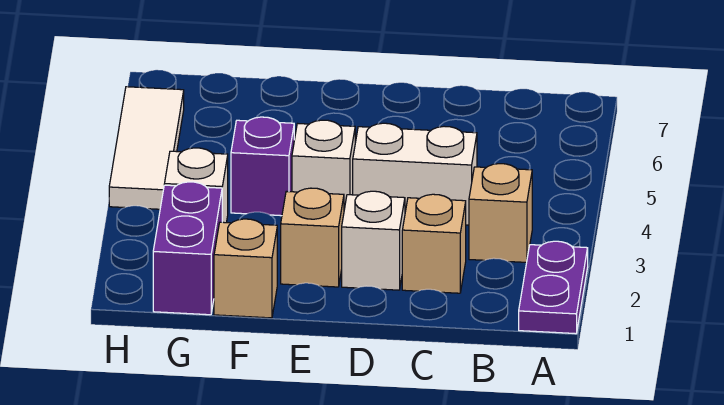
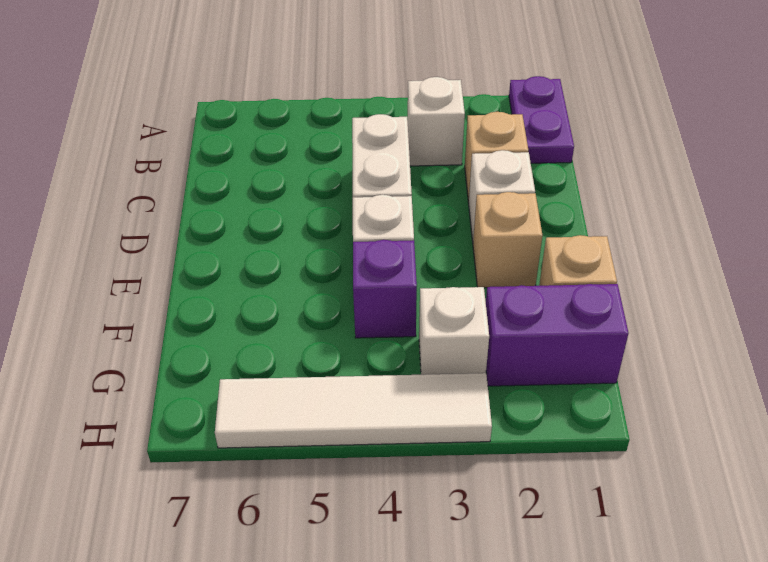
purple plate A1:A2 level 1 -> purple plate A1:B1 level 1
tan brick B3 level 1 -> white brick B3 level 1
white tile H4:H6 level 1 -> white tile H3:H6 level 1

